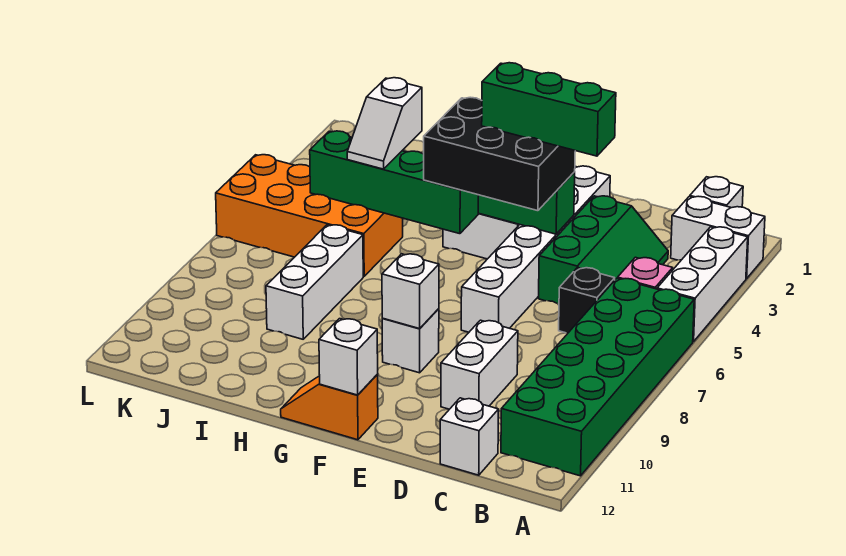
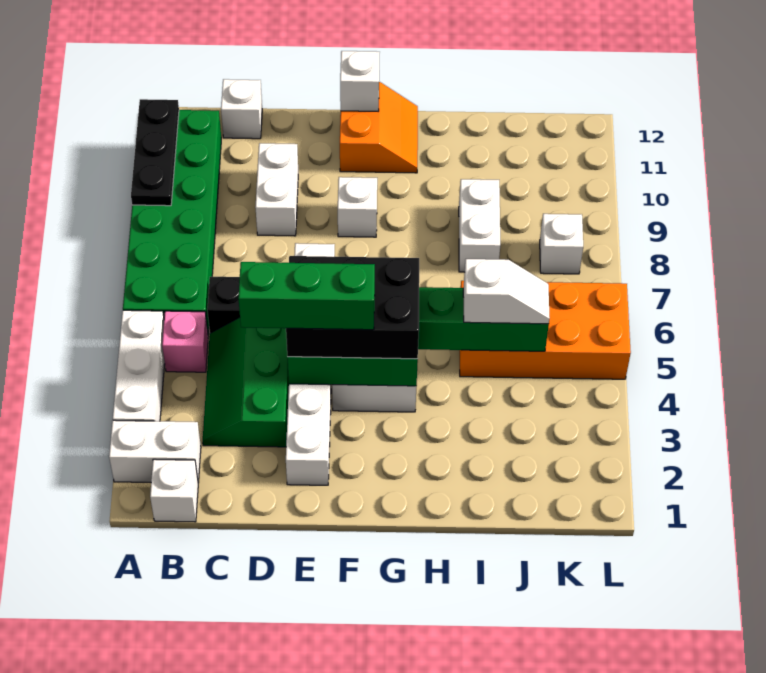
none -> black plate A9:A11 level 2
white brick F9 level 2 -> white brick K8 level 1
orange slope F12:G12 level 1 top F -> orange slope F11:G12 level 1 top F
white slope I4:I5 level 3 top 4 -> white slope I5:J5 level 3 top I
white brick I7:I9 level 1 -> white brick I8:I9 level 1

